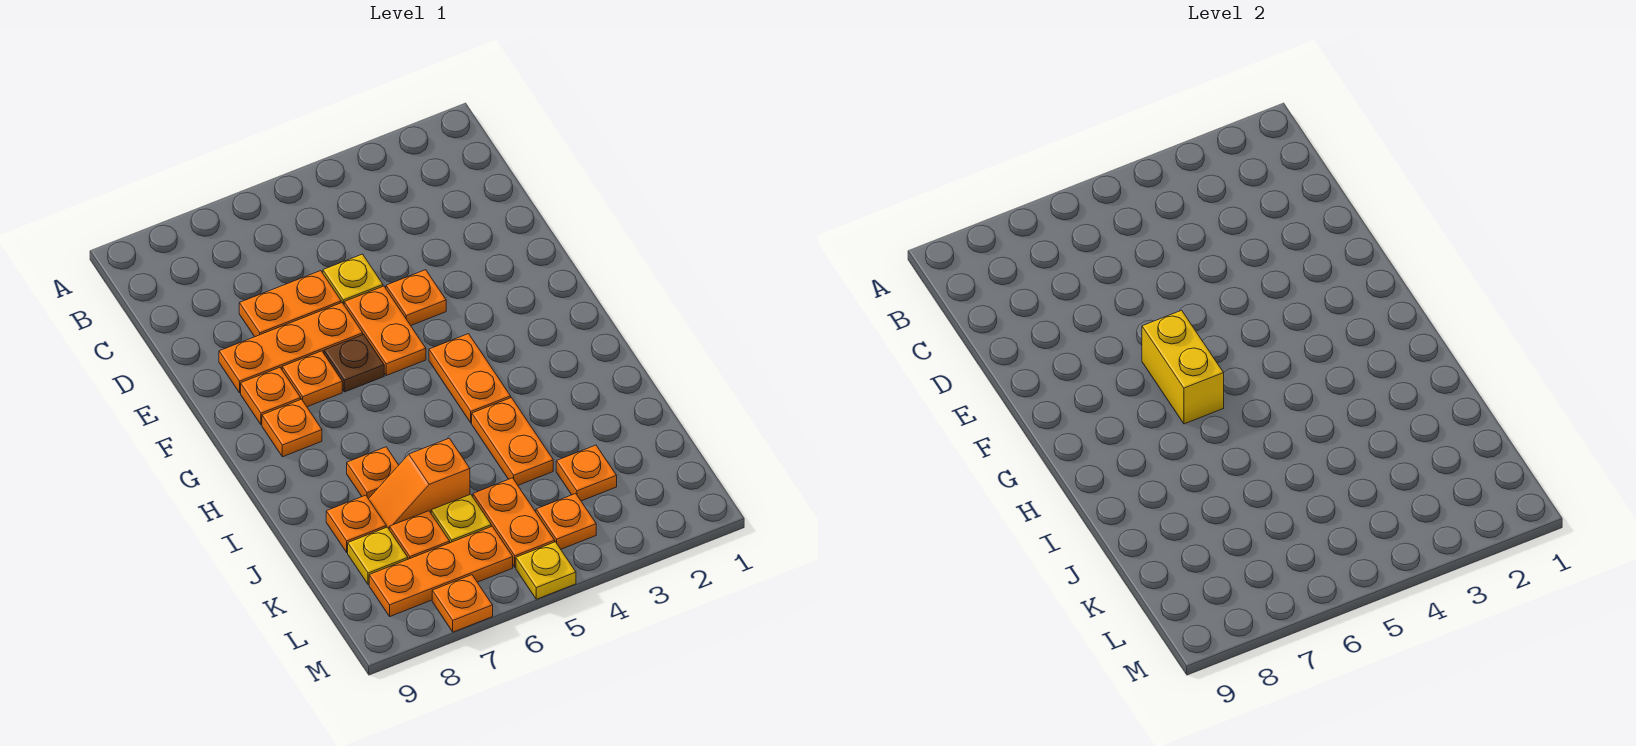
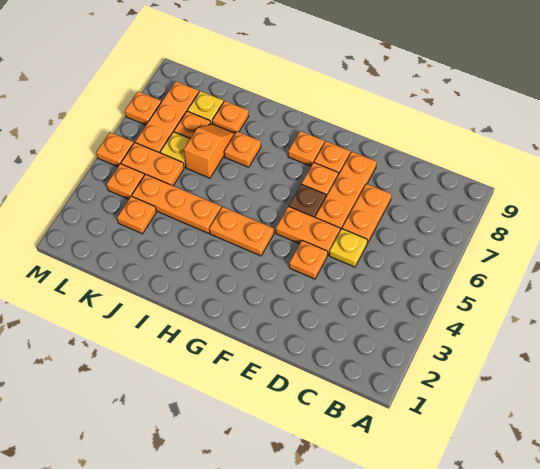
yellow brick F6:G6 level 2 -> none
orange plate I4:J4 level 1 -> orange plate I4:K4 level 1
yellow plate M5 level 1 -> orange plate M5 level 1

